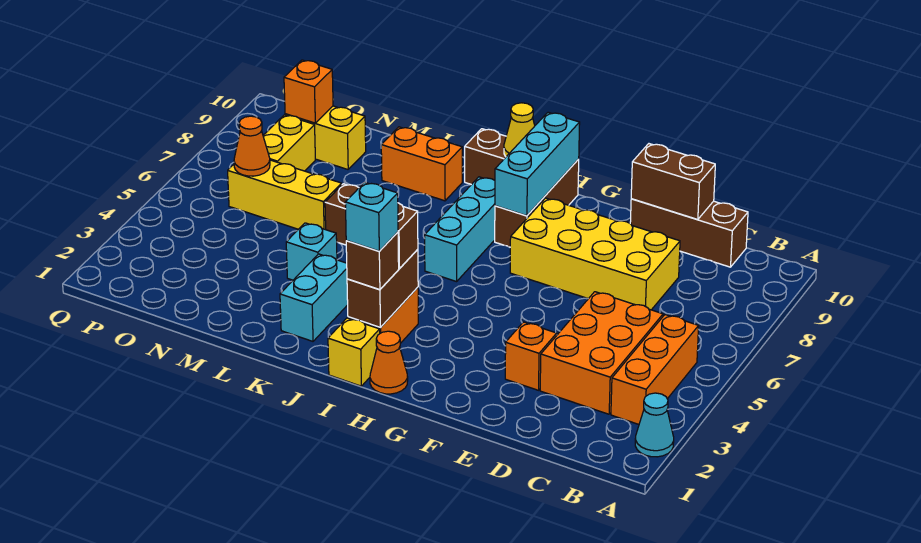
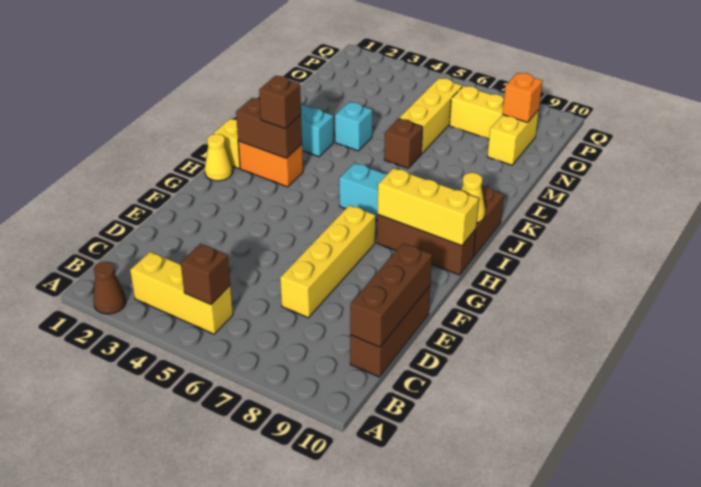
cyan cone A2 level 1 -> brown cone A2 level 1
orange brick B3:B5 level 1 -> yellow brick B3:B5 level 1
orange brick C3:D5 level 1 -> none
yellow brick D7:G8 level 1 -> yellow brick D7:G7 level 1
brown brick D10:E10 level 2 -> brown brick C10:E10 level 2
orange brick E3 level 1 -> none
orange cone H1 level 1 -> yellow cone H1 level 1
cyan brick H8:H10 level 2 -> yellow brick H8:H10 level 2
brown brick I2 level 3 -> brown brick B5 level 2
cyan brick I2 level 4 -> none
orange brick K9:L9 level 1 -> none
orange cone O6 level 2 -> none

